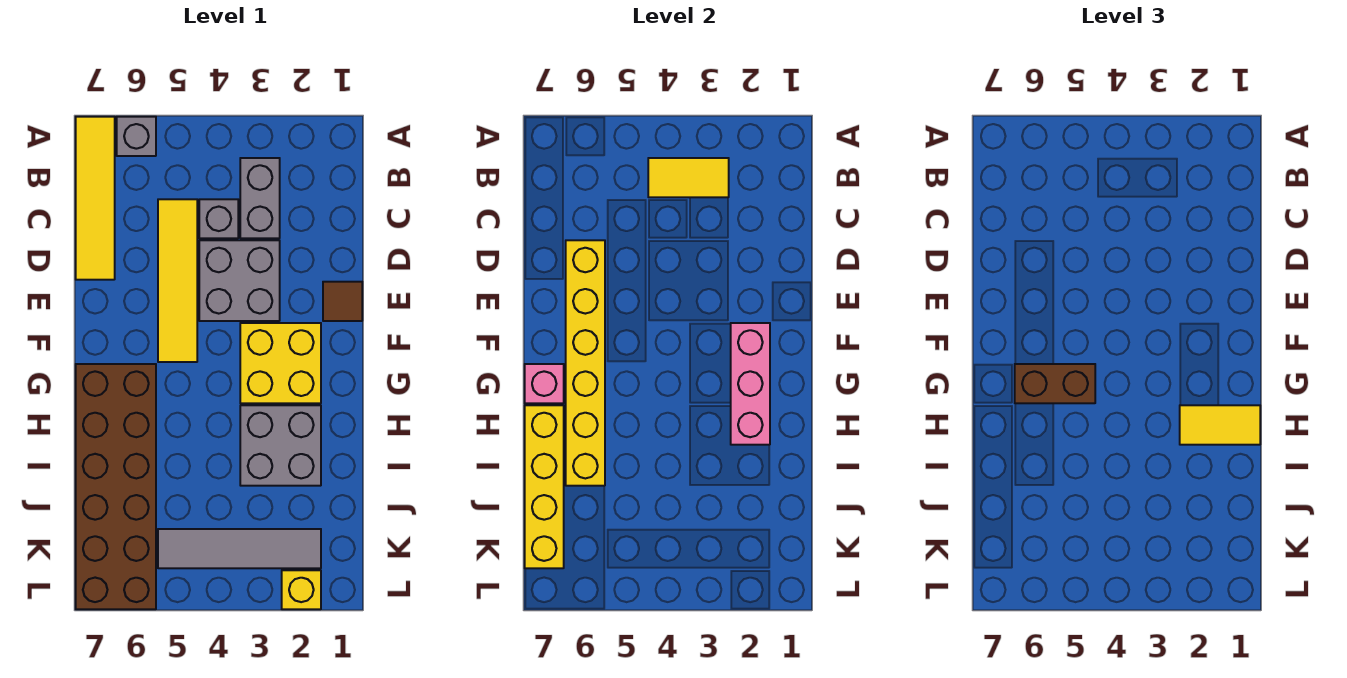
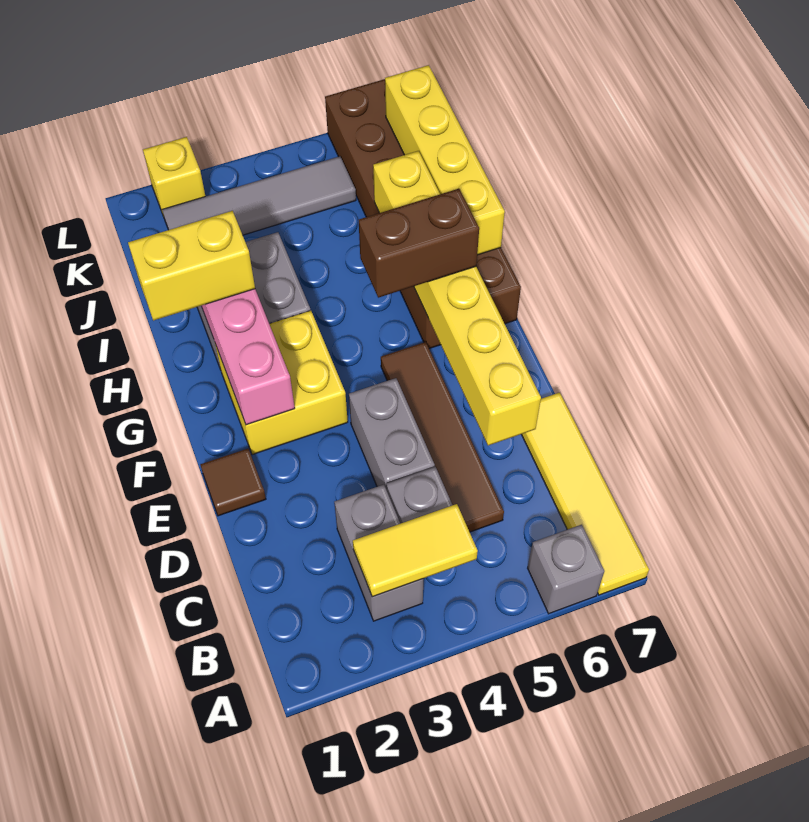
yellow tile C5:F5 level 1 -> brown tile C5:F5 level 1
grey brick D3:E4 level 1 -> grey brick D4:E4 level 1
pink brick G7 level 2 -> none
yellow tile H1:H2 level 3 -> yellow brick H1:H2 level 3

